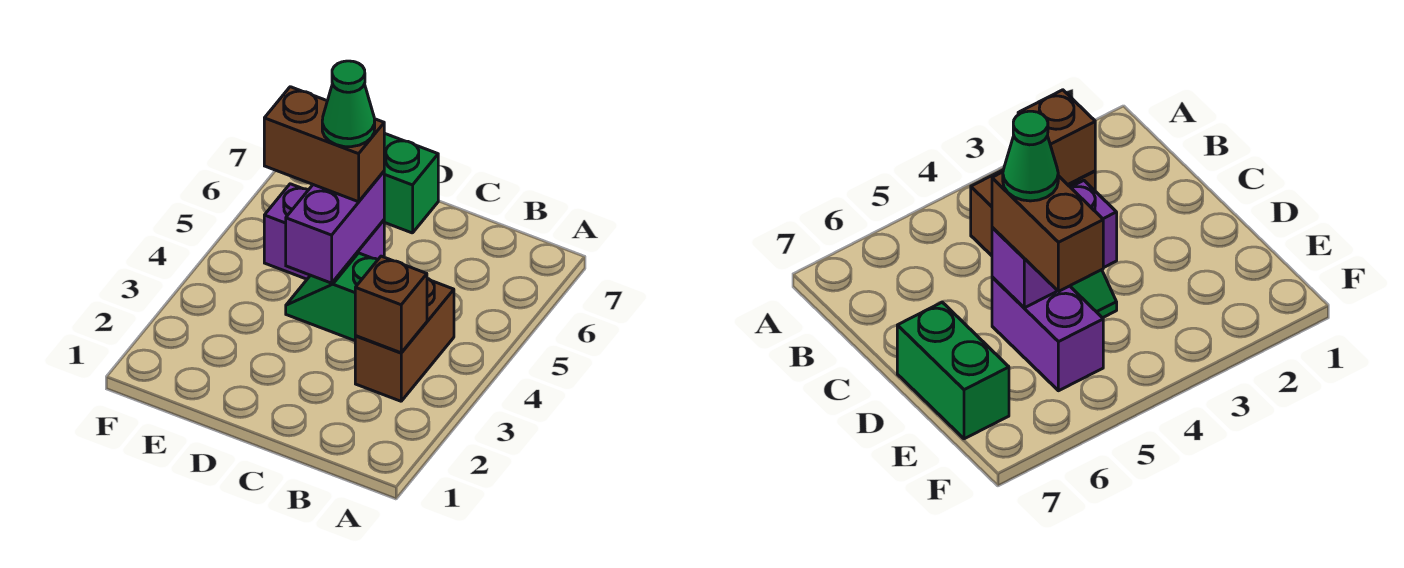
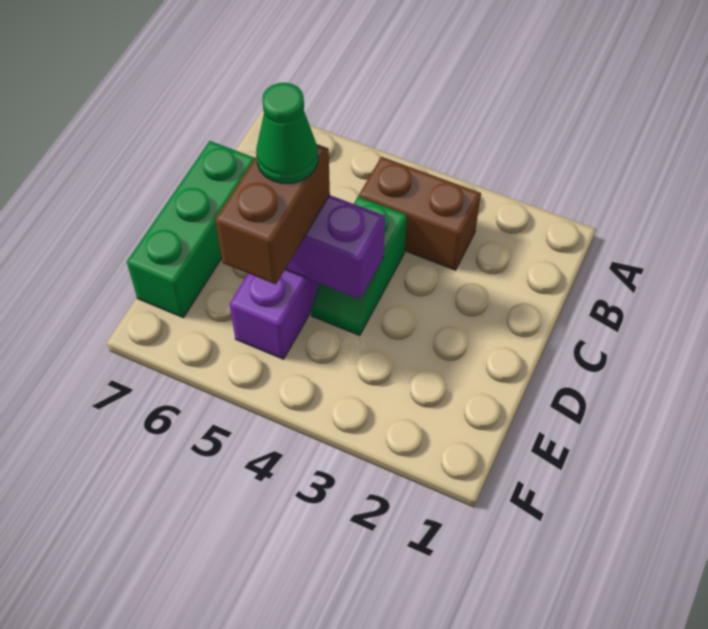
brown brick B3 level 2 -> none
green brick D7:E7 level 1 -> green brick C7:E7 level 1

